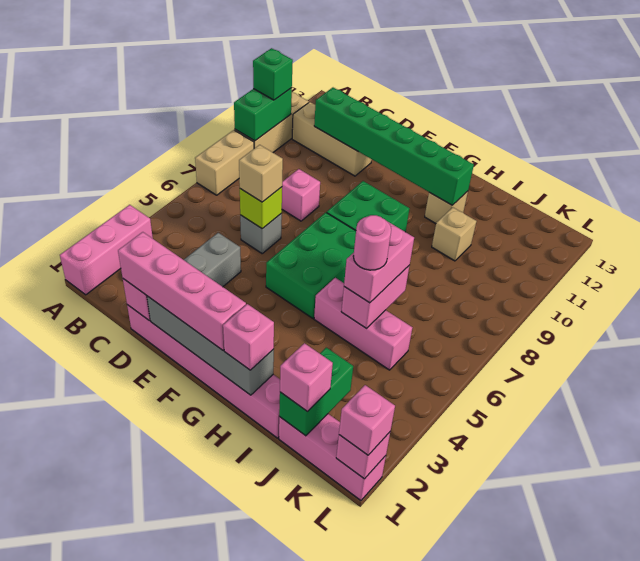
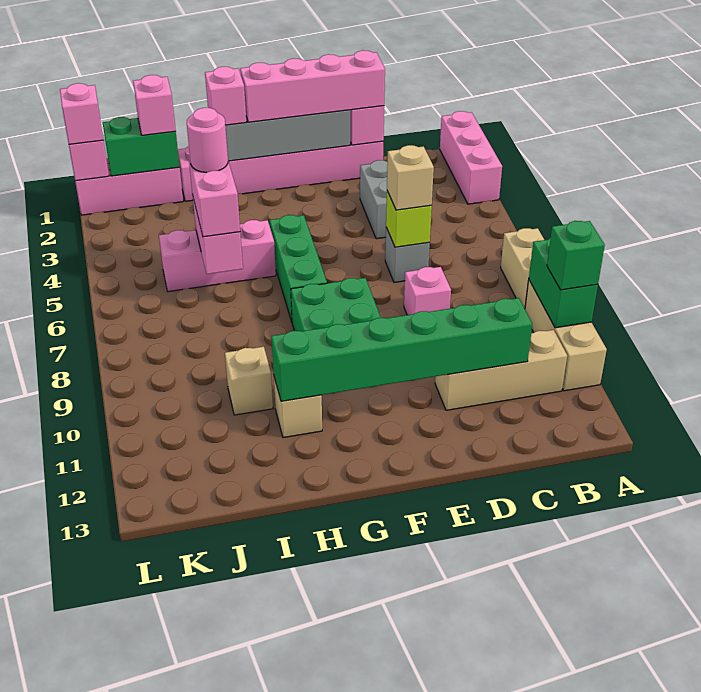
green brick F5:G7 level 1 -> green brick G5:G7 level 1
green brick J1:J2 level 2 -> green brick J1:K1 level 2

